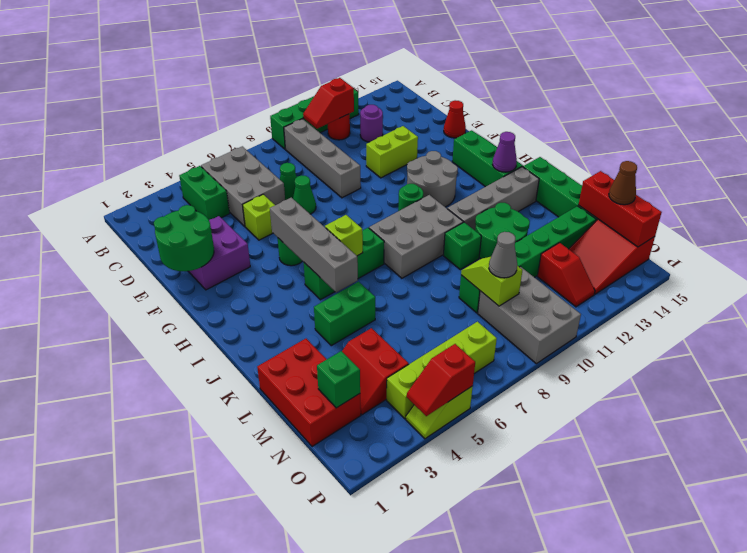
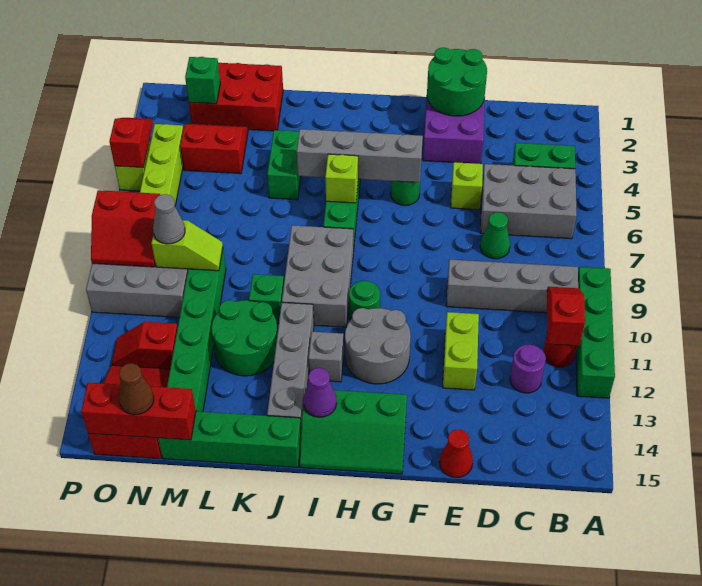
green cone E7 level 1 -> none
none -> grey brick I12 level 1
none -> red slope O8:P9 level 2 top 8

